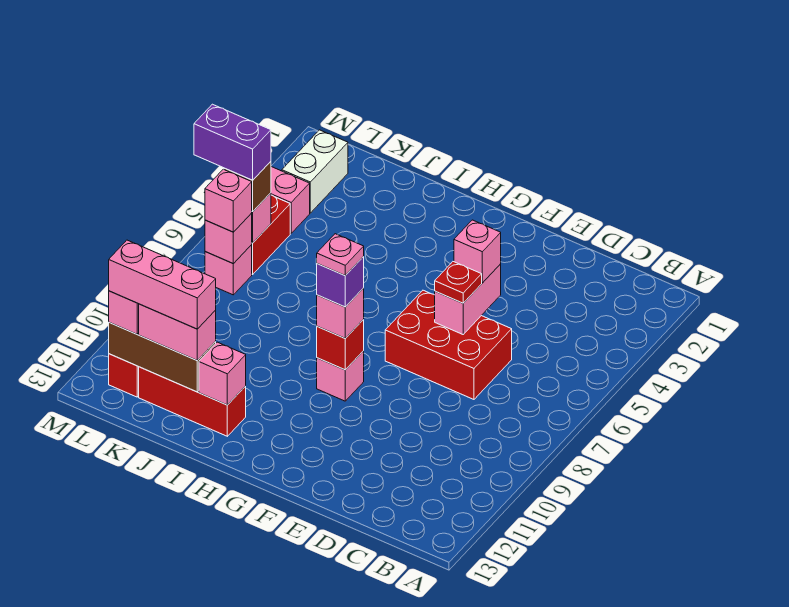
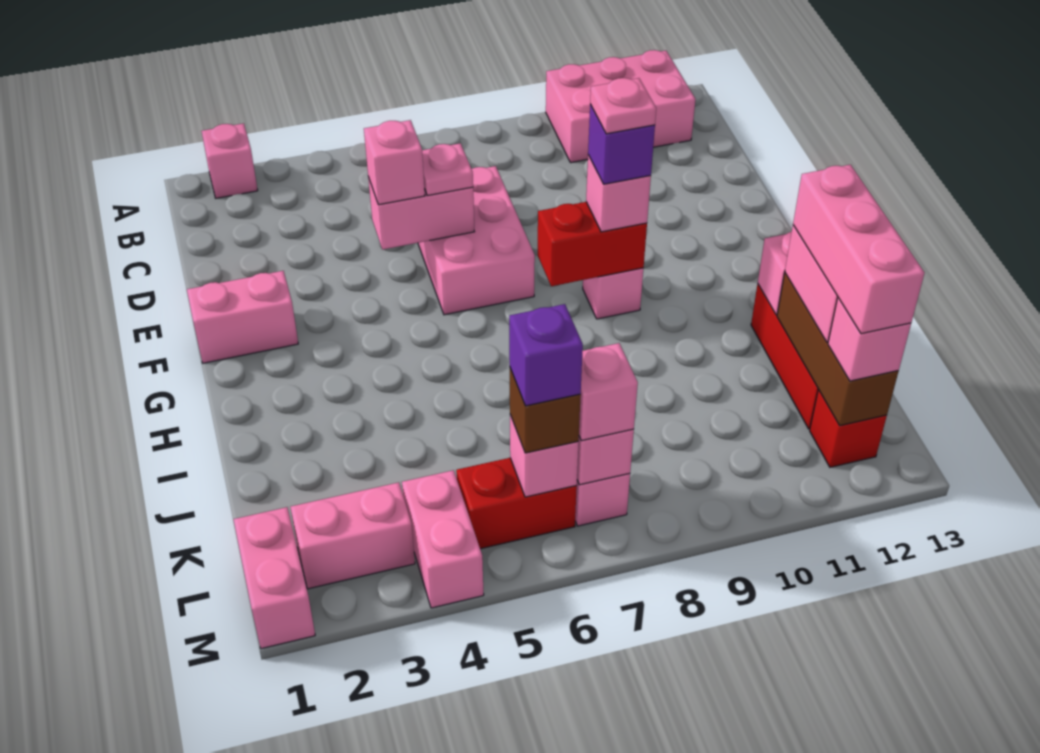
none -> pink brick A2 level 1
none -> pink brick A10:B12 level 1
red brick D6:F7 level 1 -> pink brick D6:F7 level 1
red plate E6 level 3 -> pink plate E6 level 3
none -> pink brick F1:F2 level 1
red brick G9 level 2 -> red brick G8:G9 level 2
none -> pink brick L1:M1 level 1
white brick L2:L3 level 1 -> pink brick L2:L3 level 1
purple brick L6:M6 level 4 -> purple brick L6 level 4

